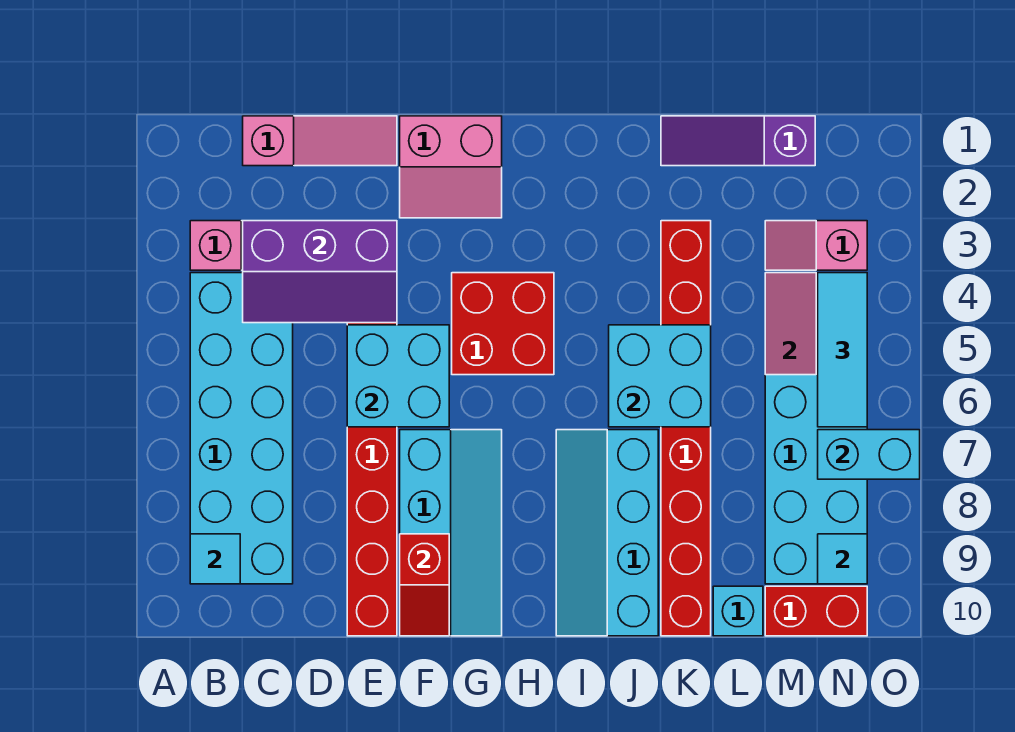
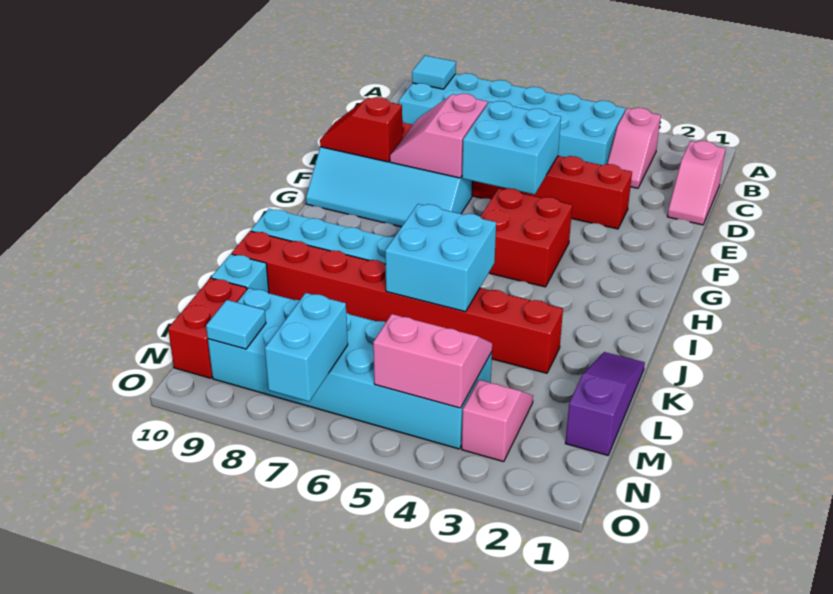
pink slope C1:E1 level 1 top C -> pink slope C1:D1 level 1 top C
purple slope C3:E4 level 2 top 3 -> none
pink slope F1:G2 level 1 top 1 -> pink slope E7:F8 level 2 top 7
cyan tile N4:N6 level 3 -> none

